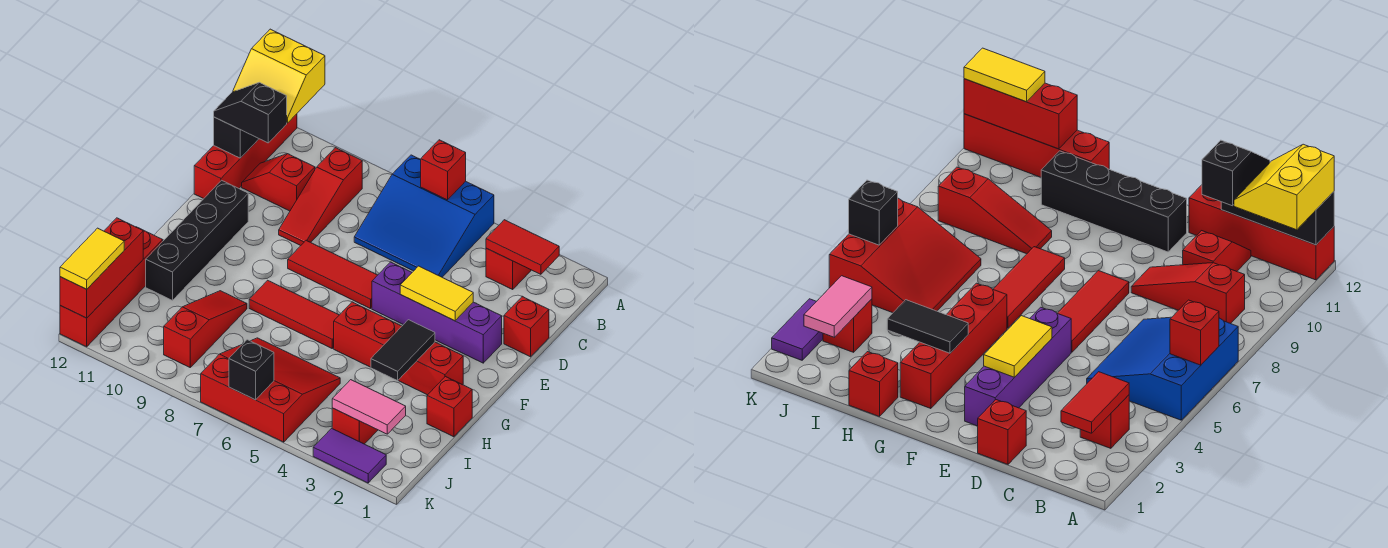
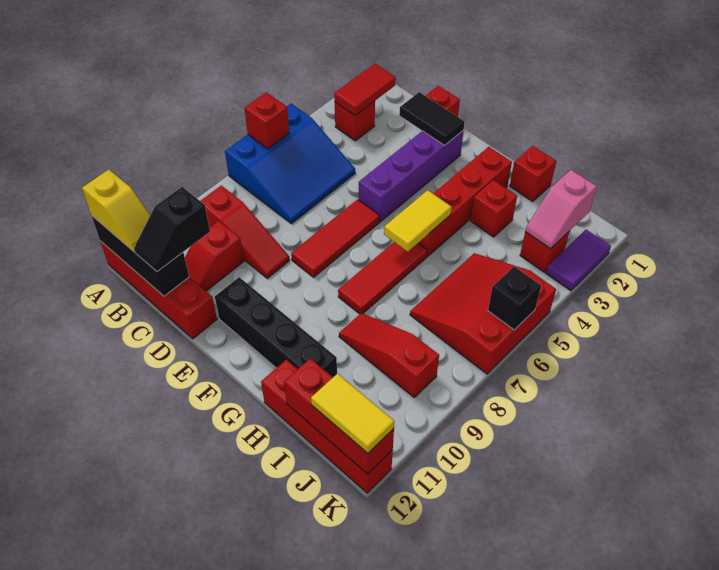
yellow slope A11:B12 level 3 top A -> yellow slope A12:B12 level 3 top A
yellow tile E3:E4 level 2 -> yellow tile G5:G6 level 2
black tile G3:H3 level 2 -> black tile D2:E2 level 2
none -> red brick H3 level 1
pink tile J2:J3 level 2 -> pink slope J2:J3 level 2 top 2

